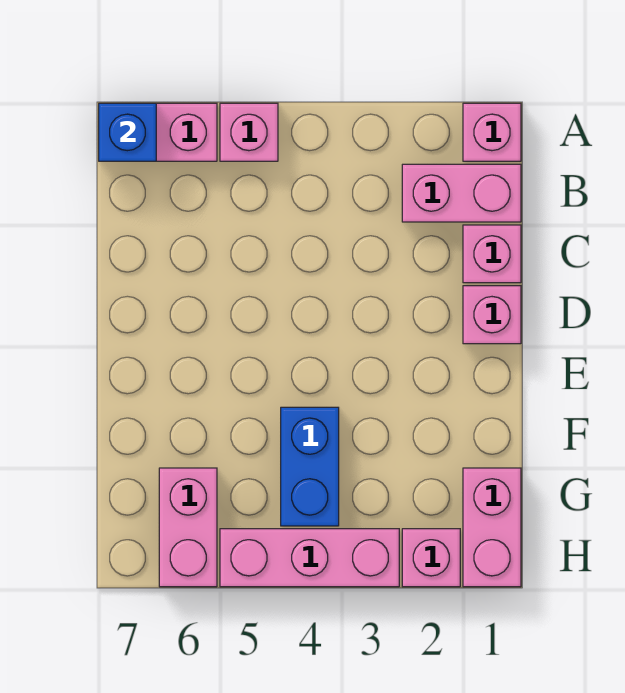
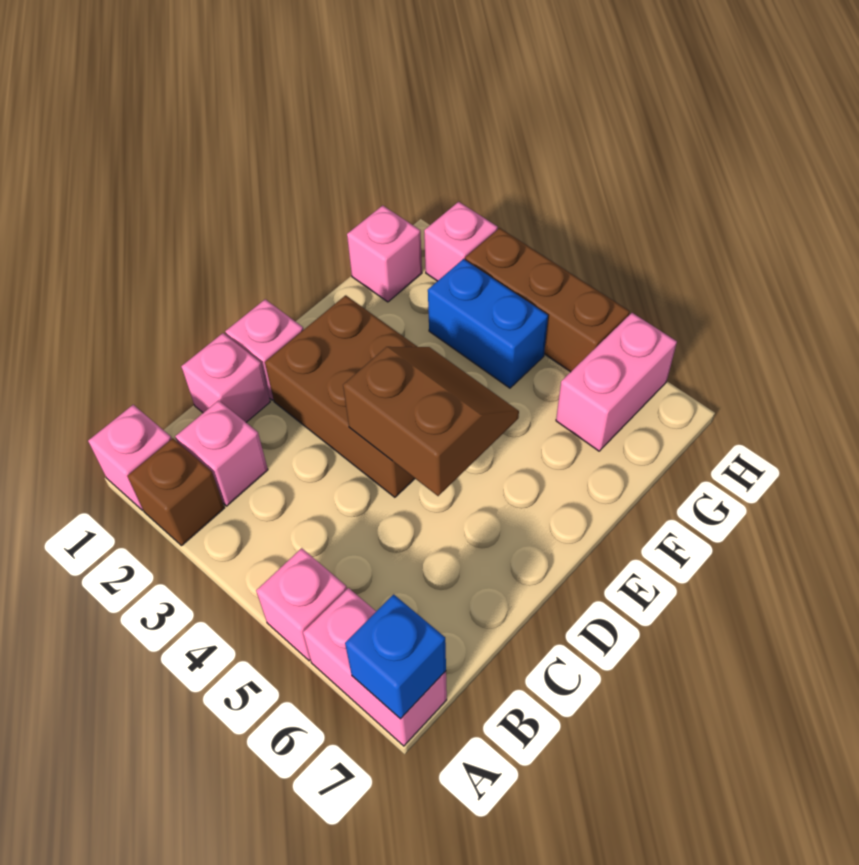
none -> brown brick A2 level 1
pink brick B1:B2 level 1 -> pink brick B2 level 1
none -> brown brick D2:E4 level 1
none -> brown slope D4:E5 level 2 top D
blue brick F4:G4 level 1 -> blue brick G3:G4 level 1
pink brick G1:H1 level 1 -> pink brick G1 level 1
pink brick H3:H5 level 1 -> brown brick H3:H5 level 1

